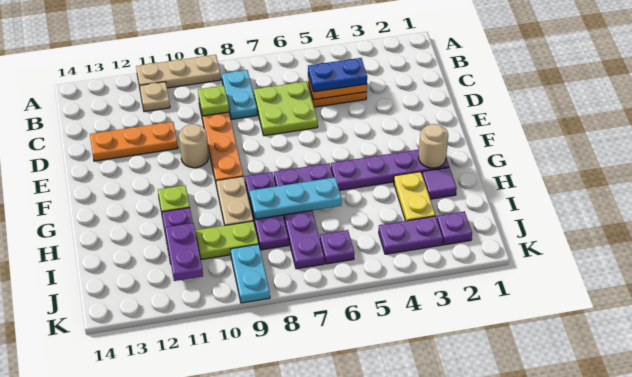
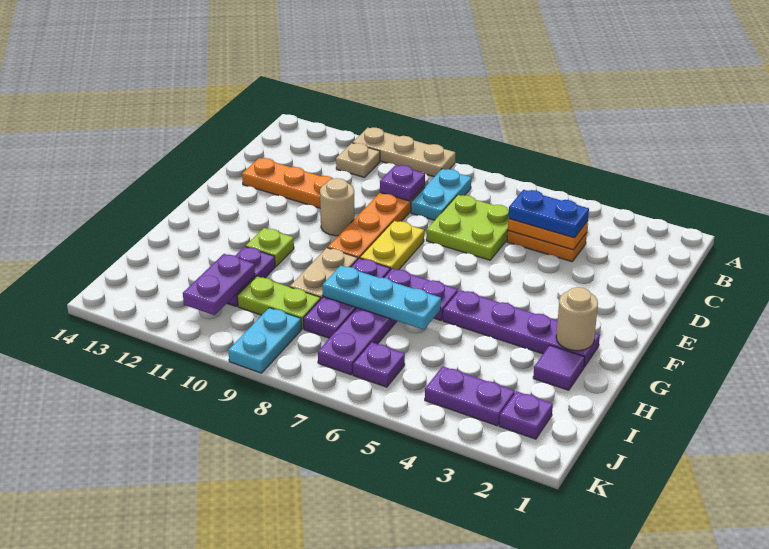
lime plate C9 level 2 -> purple plate C9 level 2
yellow plate H3:I3 level 1 -> yellow plate E8:F8 level 1

